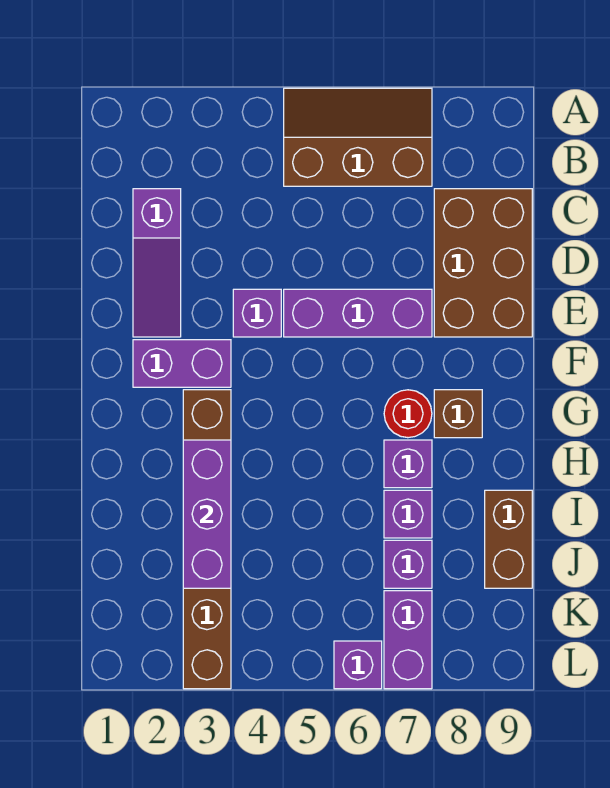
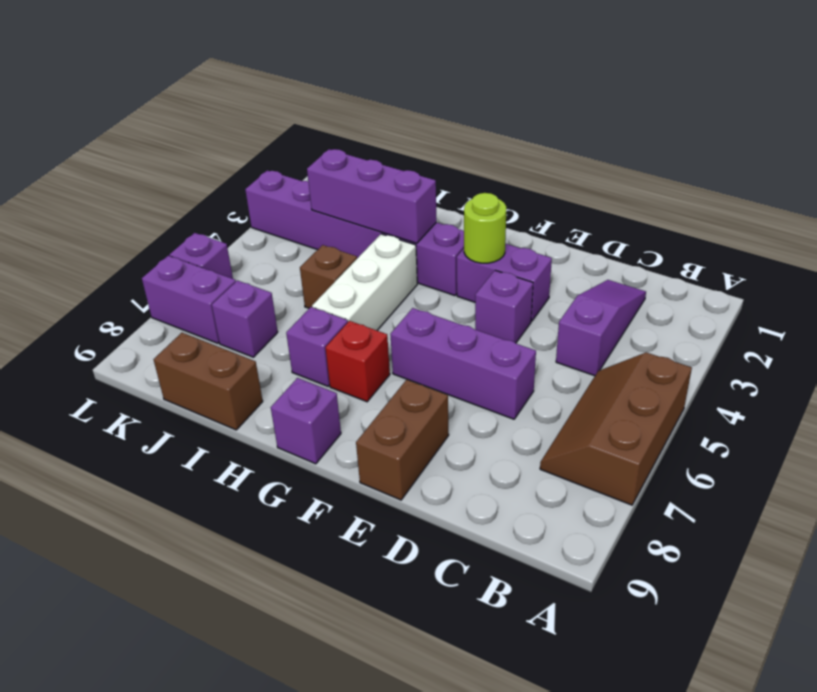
brown slope A5:B7 level 1 top B -> brown slope A5:B7 level 1 top A
purple slope C2:E2 level 1 top C -> purple slope C2:C4 level 1 top 4
brown brick C8:E9 level 1 -> brown brick E8:E9 level 1
purple brick E5:E7 level 1 -> purple brick D6:F6 level 1
purple brick F2:F3 level 1 -> purple brick E3:F3 level 1
none -> lime round brick F3 level 2
brown brick G3:L3 level 1 -> purple brick G3:L3 level 1
red round brick G7 level 1 -> red brick G7 level 1
brown brick G8 level 1 -> brown brick I5 level 1
none -> white brick H4:H6 level 1
purple brick I7 level 1 -> purple brick G9 level 1

